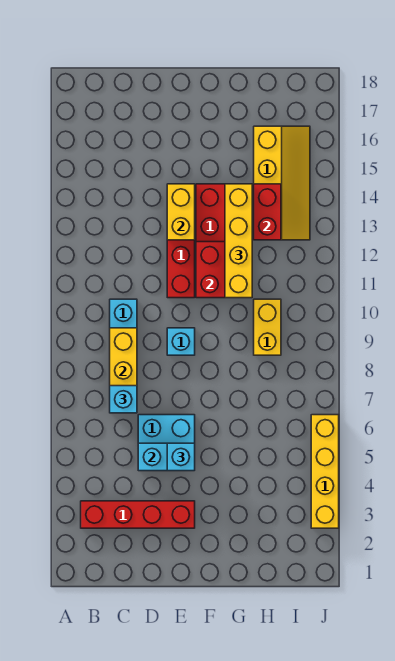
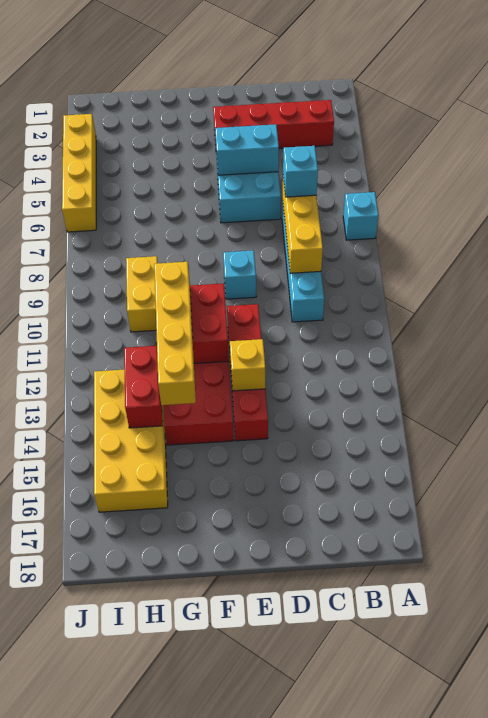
cyan brick E5 level 3 -> cyan brick A7 level 1
yellow brick E13:E14 level 2 -> yellow brick E13 level 2
yellow slope H13:I16 level 1 top H -> yellow brick H13:I16 level 1

